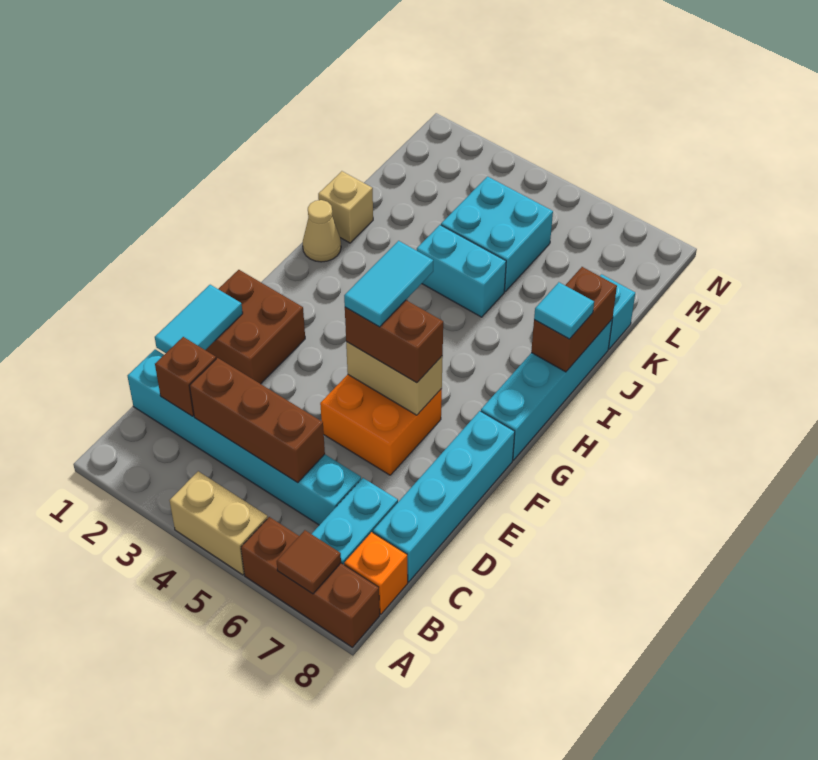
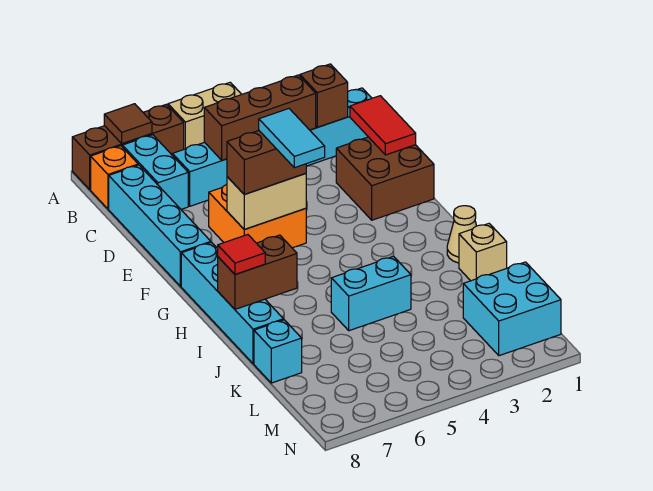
cyan tile D1:E1 level 2 -> red tile D1:E1 level 2
brown brick I8:J8 level 2 -> brown brick I7:I8 level 2
cyan tile I8 level 3 -> red tile I8 level 3
cyan brick K4:L5 level 1 -> cyan brick L1:M2 level 1

